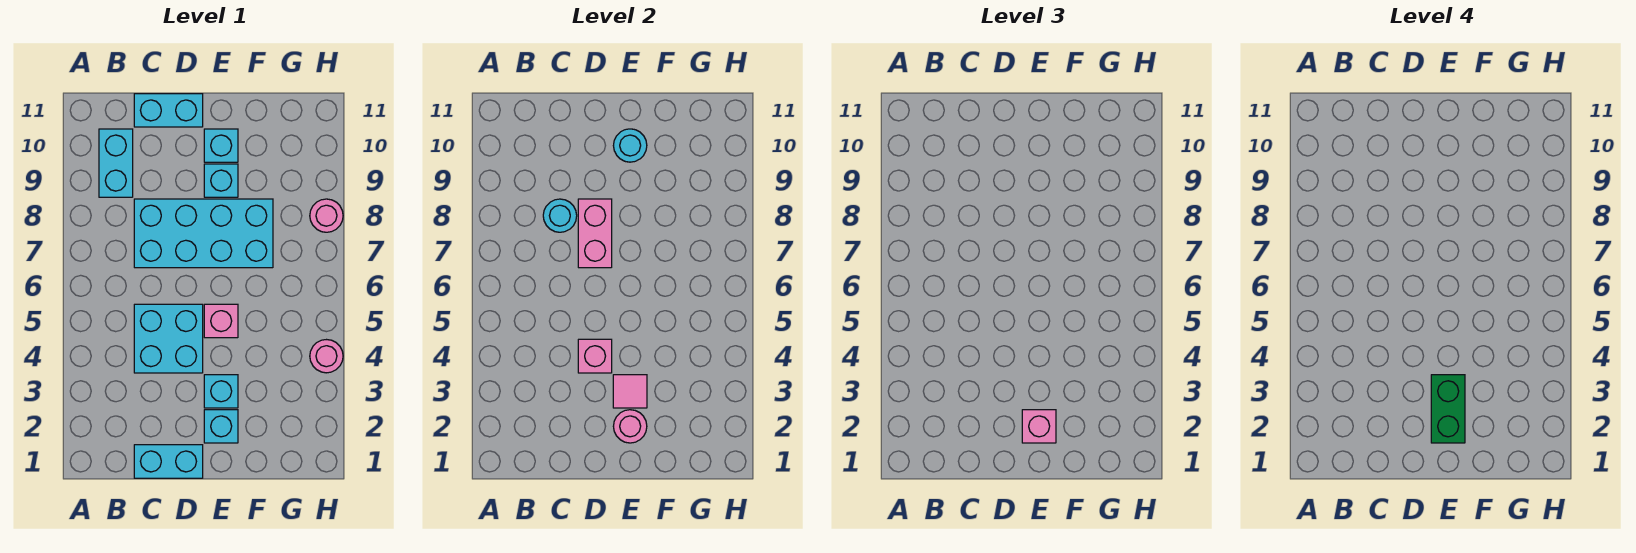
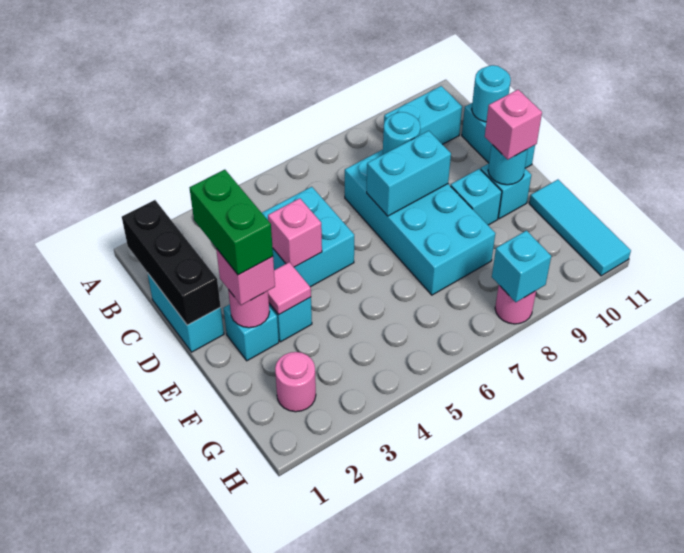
none -> black brick B1:D1 level 2
none -> cyan round brick C11 level 2
pink brick D7:D8 level 2 -> cyan brick D7:D8 level 2
green brick E2:E3 level 4 -> green brick D2:E2 level 4
pink brick E5 level 1 -> pink brick E10 level 3
none -> cyan tile F11:H11 level 1
pink round brick H4 level 1 -> pink round brick G2 level 1
none -> cyan brick H8 level 2

